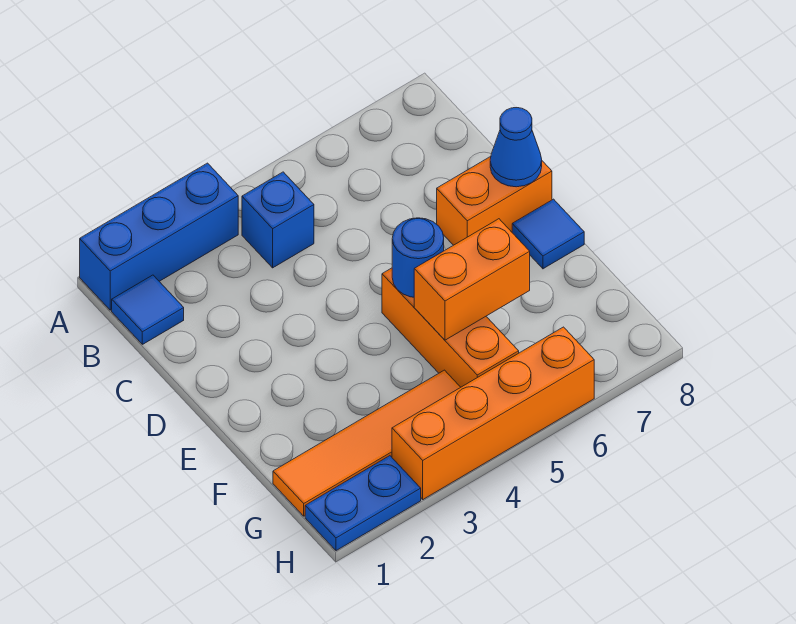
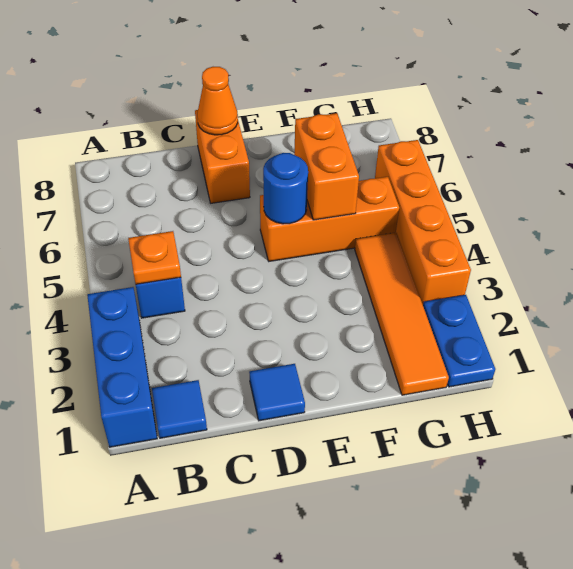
none -> orange plate B4 level 2
blue cone D8 level 2 -> orange cone D8 level 2
blue tile E8 level 1 -> blue tile D1 level 1

